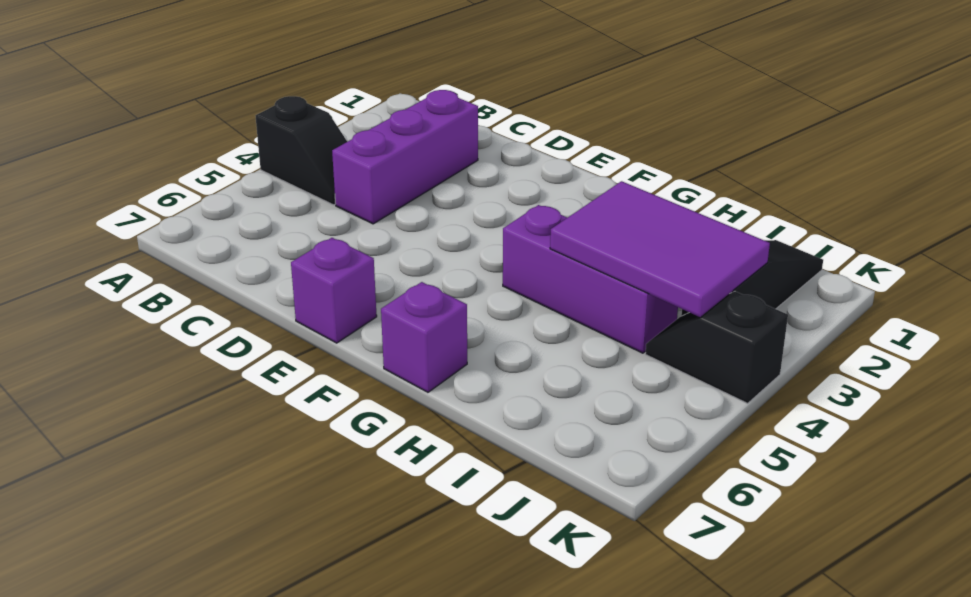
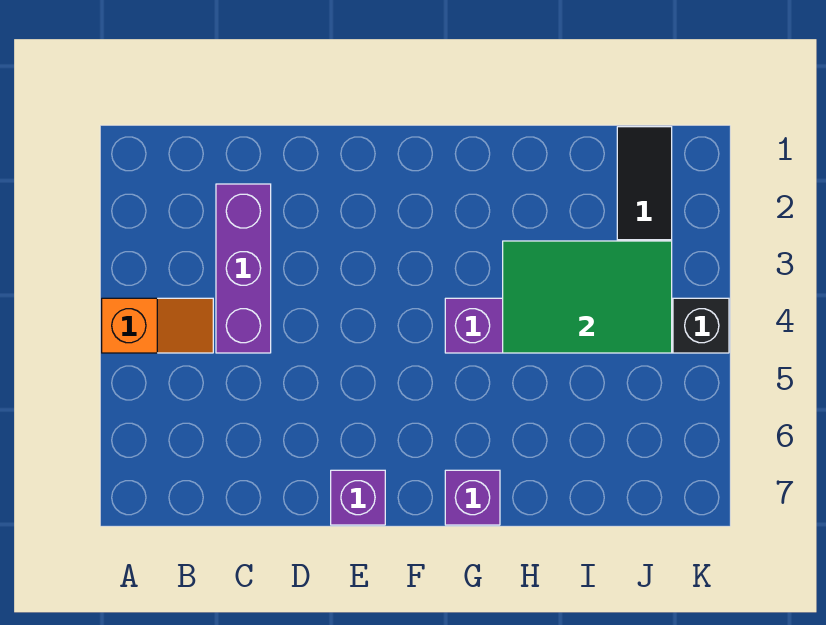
black slope A4:B4 level 1 top A -> orange slope A4:B4 level 1 top A
purple tile H3:J4 level 2 -> green tile H3:J4 level 2

